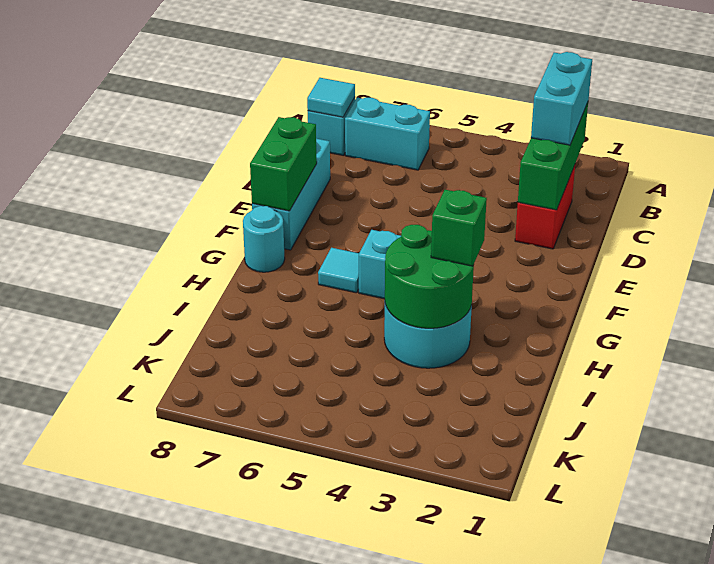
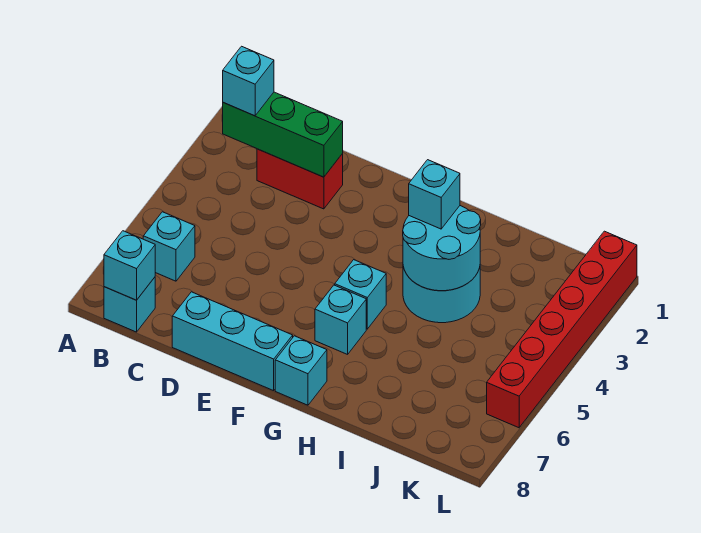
cyan brick B2:C2 level 3 -> cyan brick B2 level 3
cyan brick B6:B7 level 1 -> cyan brick B6 level 1
cyan tile B8 level 2 -> cyan brick B8 level 2
green brick E8:F8 level 2 -> none
cyan tile G6 level 1 -> cyan brick G6 level 1
cyan round brick G8 level 1 -> cyan brick G8 level 1
green round brick H3:I4 level 2 -> cyan round brick H3:I4 level 2
green brick H3 level 3 -> cyan brick H3 level 3
none -> red brick L1:L6 level 1

